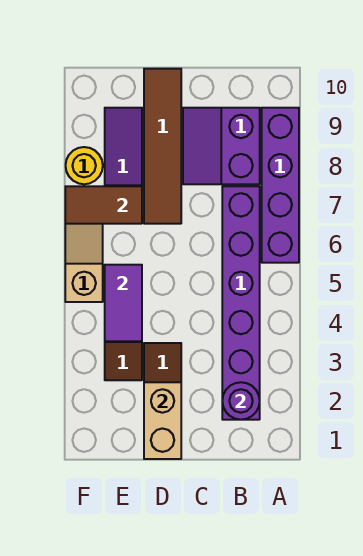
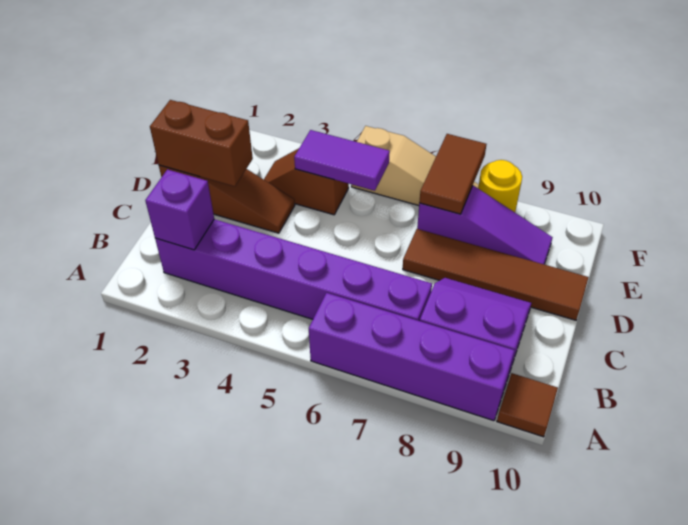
none -> brown tile A10 level 1
purple round brick B2 level 2 -> purple brick B2 level 2
tan brick D1:D2 level 2 -> brown brick D1:D2 level 2

